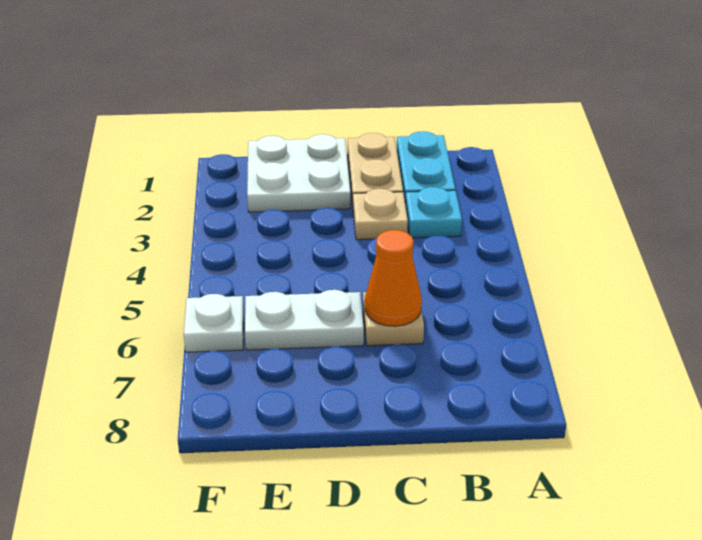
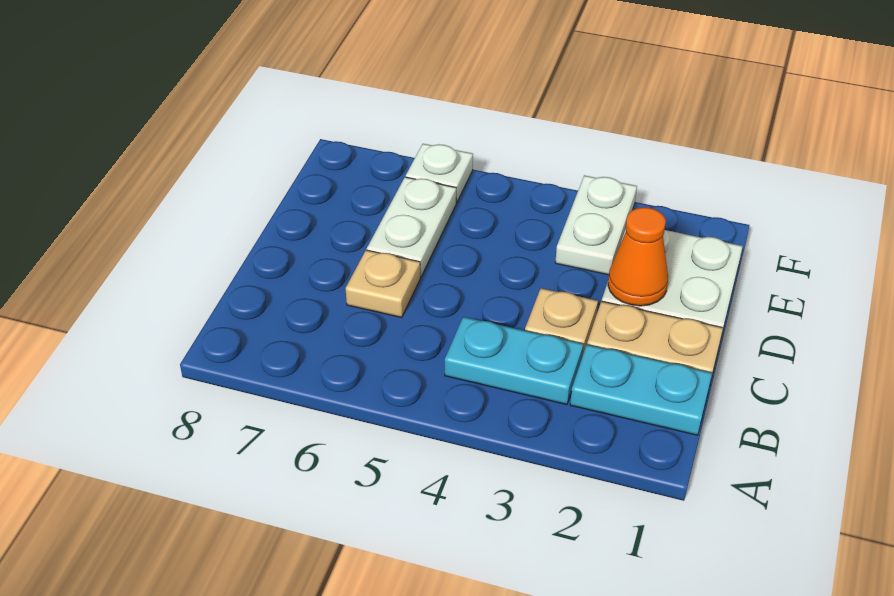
cyan plate B3 level 1 -> cyan plate B3:B4 level 1
orange cone C6 level 2 -> orange cone D2 level 2
none -> white plate E3:F3 level 1

